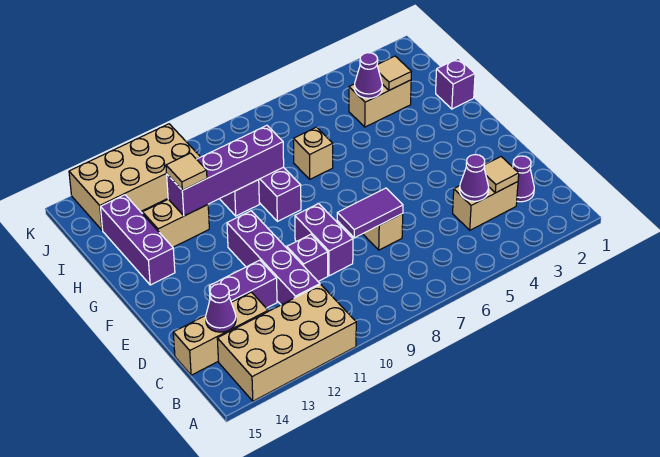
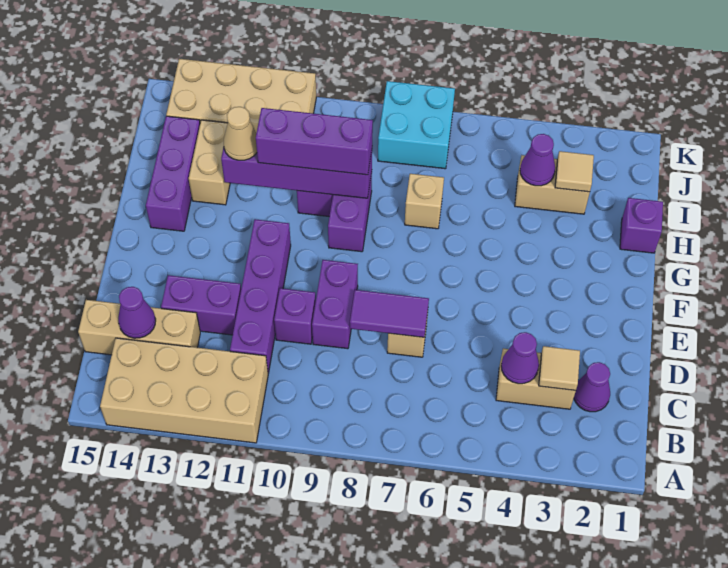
none -> purple brick H9:H11 level 3
tan brick H12:H13 level 1 -> tan brick H13:I13 level 1
tan tile H12 level 3 -> tan cone H12 level 3
none -> cyan brick J7:K8 level 1

